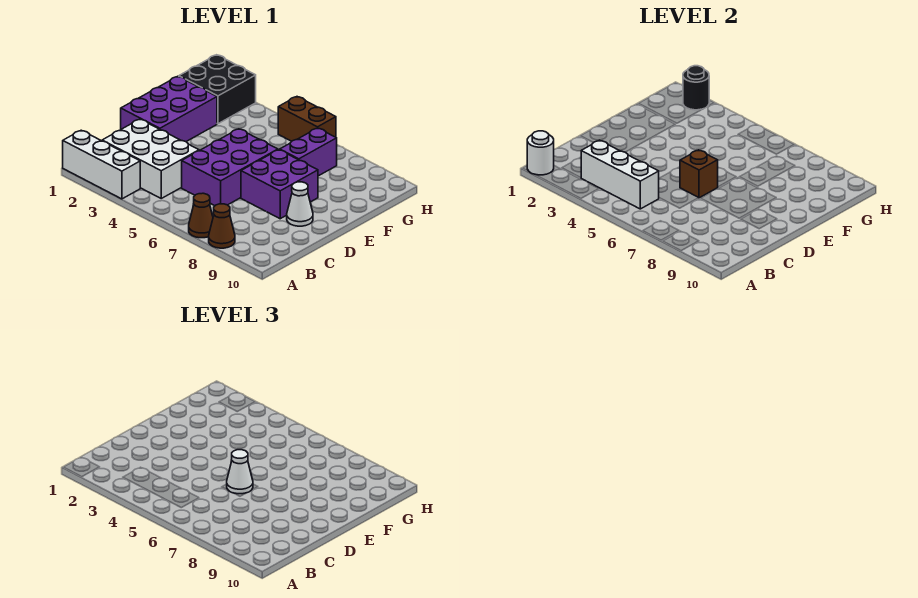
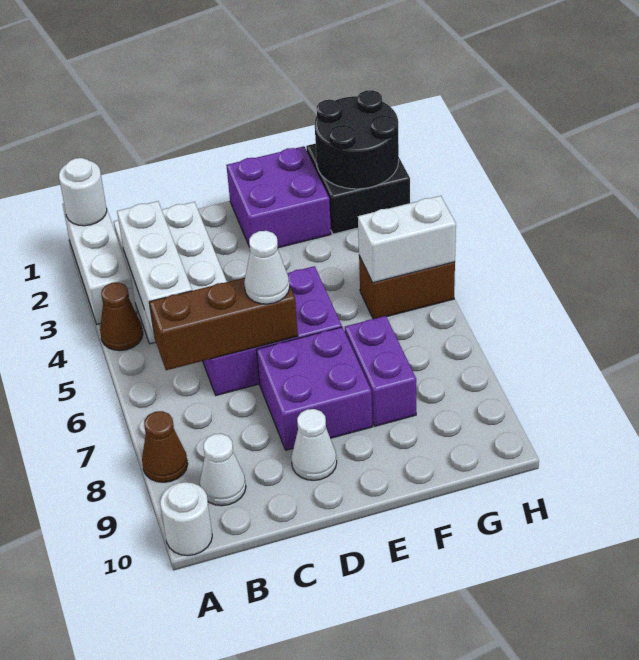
brown cone A7 level 1 -> brown cone A4 level 1
none -> white round brick A10 level 1
none -> white cone B9 level 1
purple brick D1:F2 level 1 -> purple brick E1:F2 level 1
brown brick D6 level 2 -> brown brick B6:D6 level 2
purple brick F7:G7 level 1 -> purple brick F7:F8 level 1
none -> white brick G5:H5 level 2
black round brick H2 level 2 -> black round brick G1:H2 level 2
brown brick H5:H6 level 1 -> brown brick G5:H5 level 1

